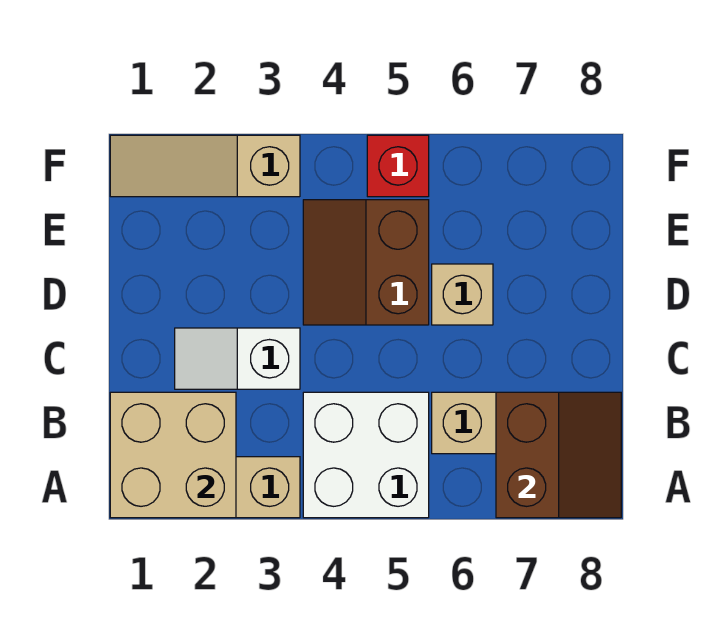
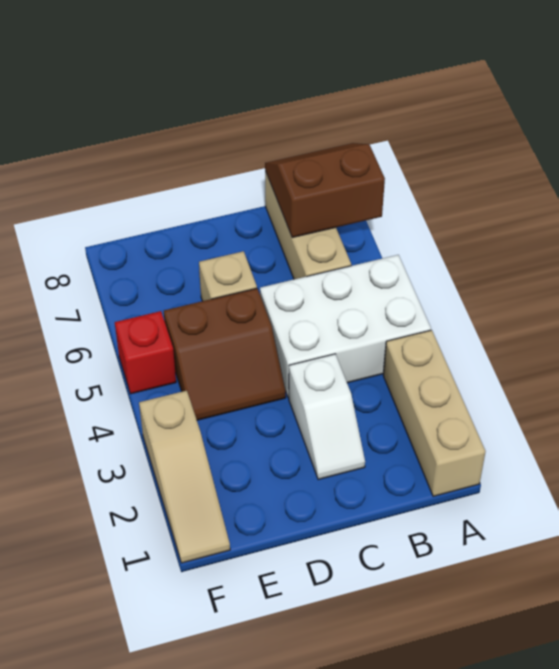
tan brick A1:B2 level 2 -> none
white brick A4:B5 level 1 -> white brick A4:C5 level 1

